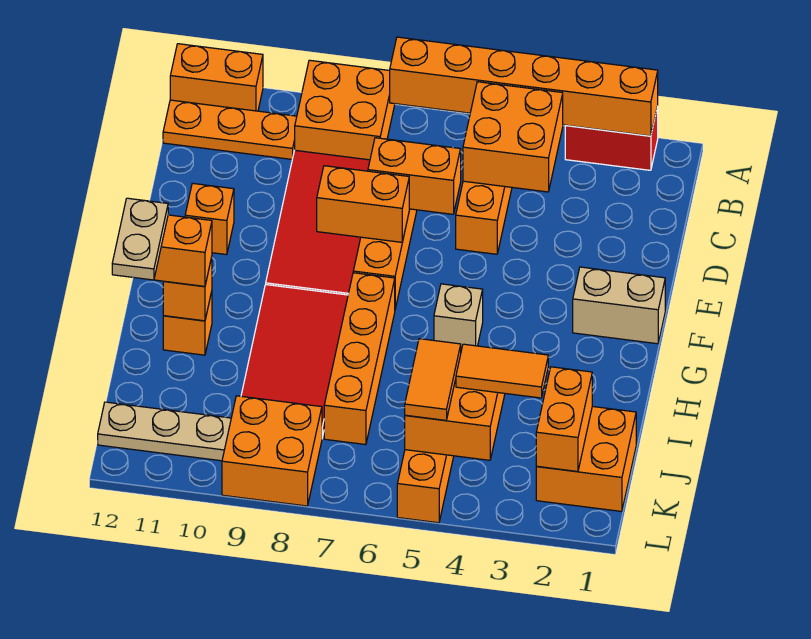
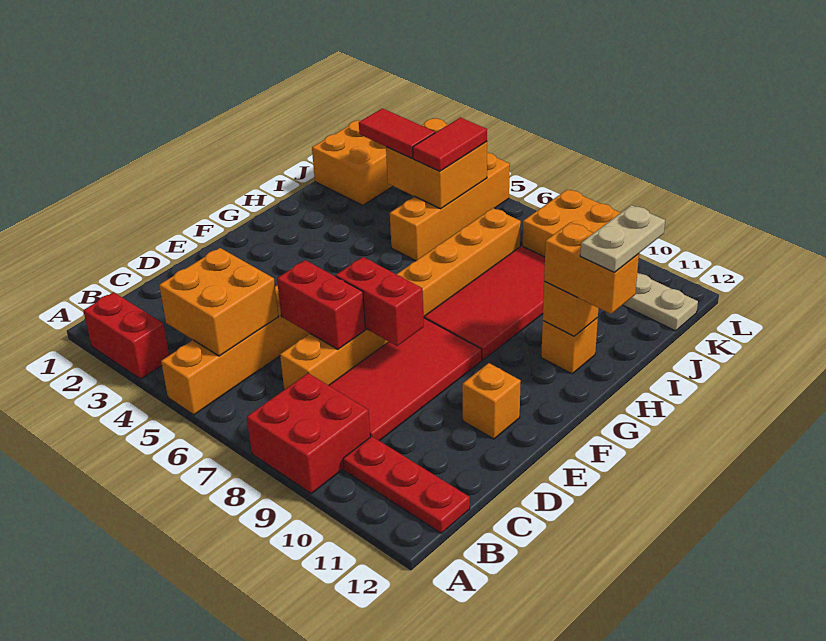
orange brick A2:A7 level 2 -> none
orange brick A8:B9 level 1 -> red brick A8:B9 level 1
orange brick A11:A12 level 1 -> none
orange plate B10:B12 level 1 -> red plate B10:B12 level 1
orange brick D6:D7 level 2 -> red brick D6:D7 level 2
orange brick E7:E8 level 2 -> red brick E7:E8 level 2
tan brick F1:F2 level 1 -> none
tan brick G5 level 1 -> none
orange brick J2:K2 level 2 -> none
orange tile J3:J4 level 3 -> red tile J3:J4 level 3
orange tile J5:K5 level 3 -> red tile J5:K5 level 3

